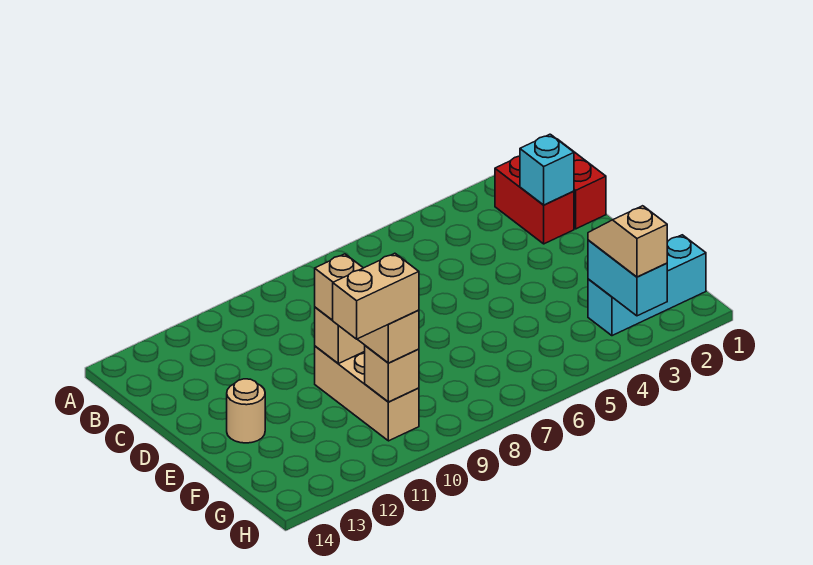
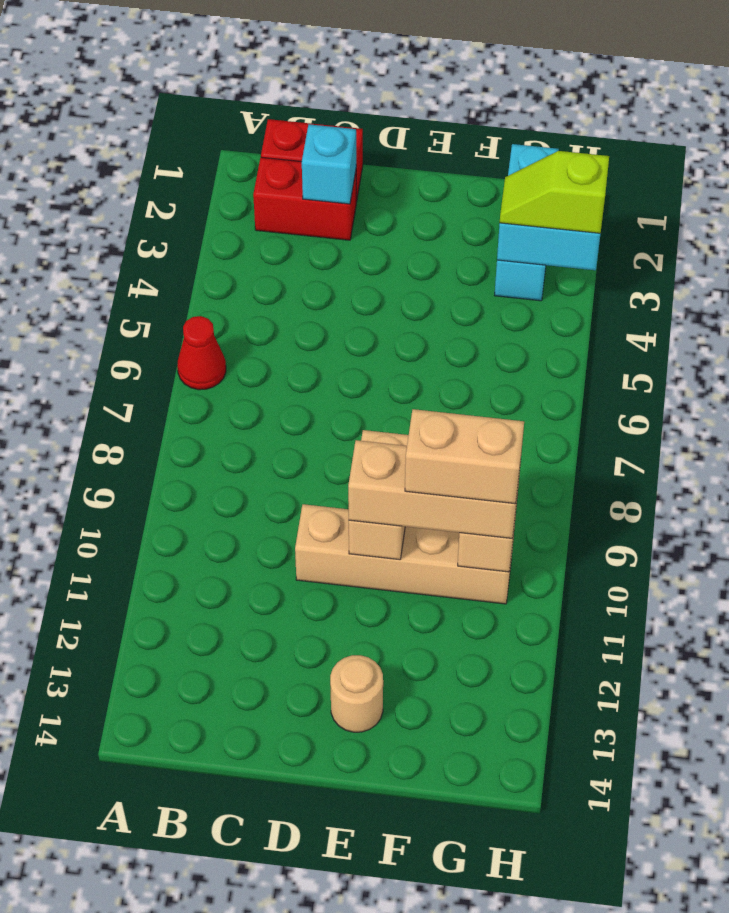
none -> red cone A6 level 1
tan brick E10:G10 level 1 -> tan brick D10:G10 level 1
tan slope G3:H3 level 3 top H -> lime slope G3:H3 level 3 top H
tan brick G10:G11 level 4 -> tan brick F10:G10 level 4

